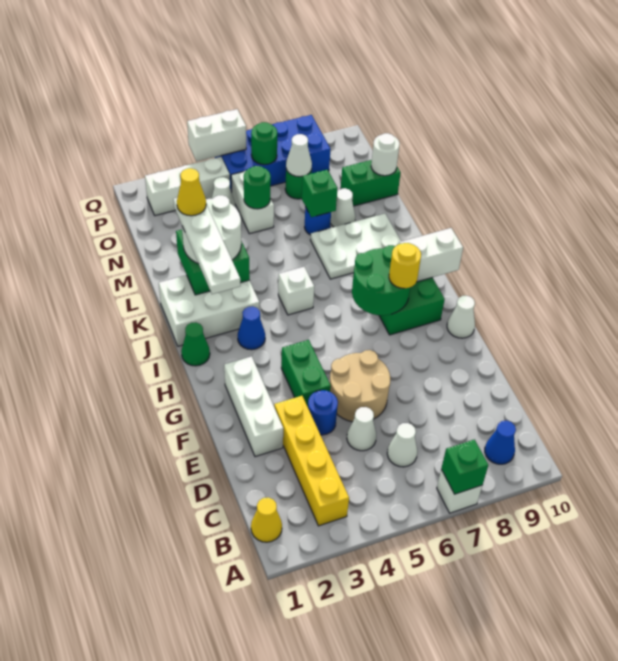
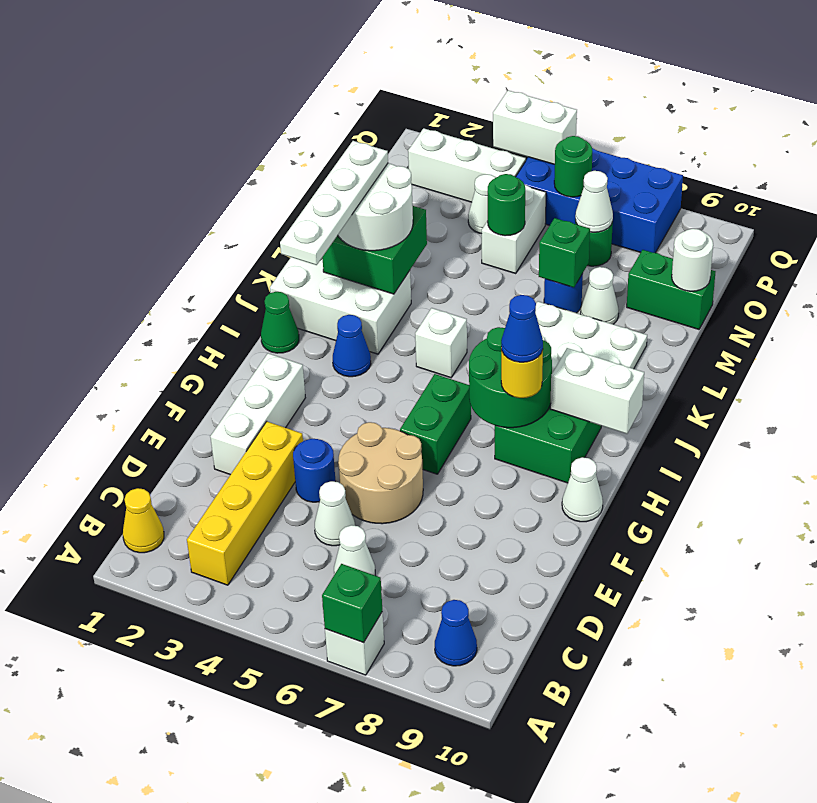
green brick F4:G4 level 1 -> green brick G6:H6 level 1
none -> blue cone H8 level 4
yellow cone L2 level 5 -> none

